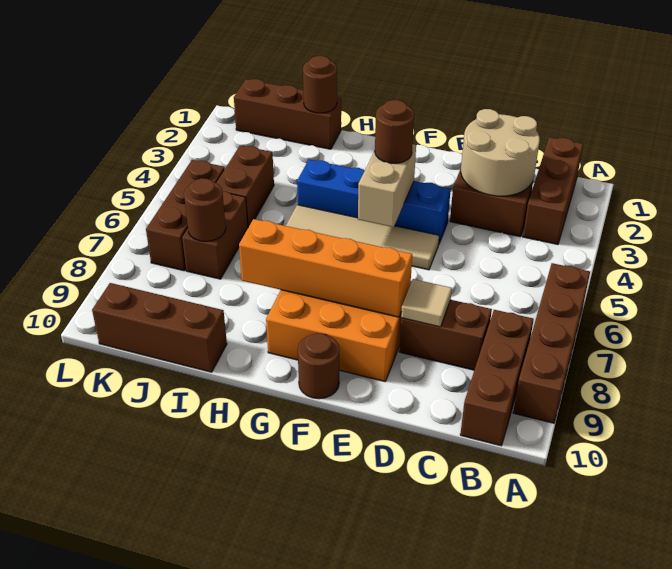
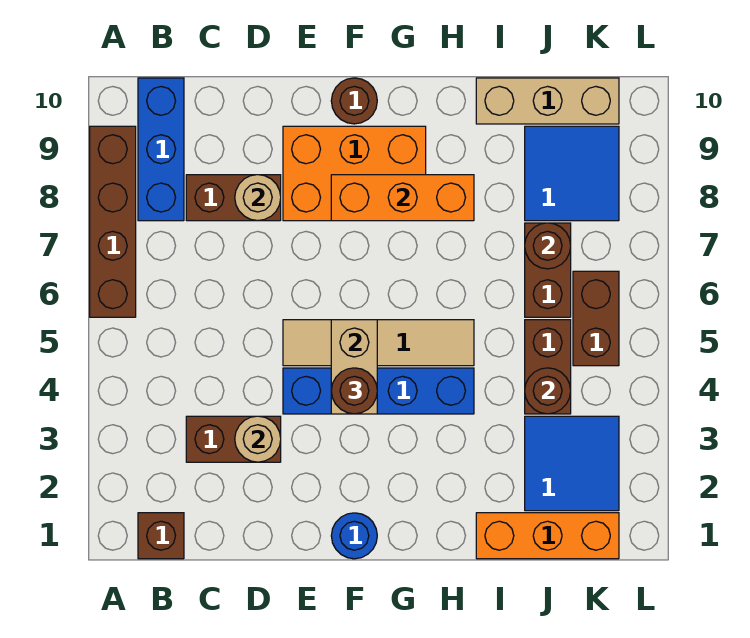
brown brick B1:B3 level 1 -> brown brick B1 level 1
brown brick B8:B10 level 1 -> blue brick B8:B10 level 1
tan round brick C2:D3 level 2 -> tan round brick D3 level 2
tan tile D8 level 2 -> tan round brick D8 level 2
orange brick E8:H8 level 2 -> orange brick F8:H8 level 2
none -> blue round brick F1 level 1
brown brick I1:K1 level 1 -> orange brick I1:K1 level 1
brown round brick I1 level 2 -> brown round brick J4 level 2
brown brick I10:K10 level 1 -> tan brick I10:K10 level 1
none -> blue tile J2:K3 level 1
none -> blue tile J8:K9 level 1
brown brick K5:K7 level 1 -> brown brick K5:K6 level 1

